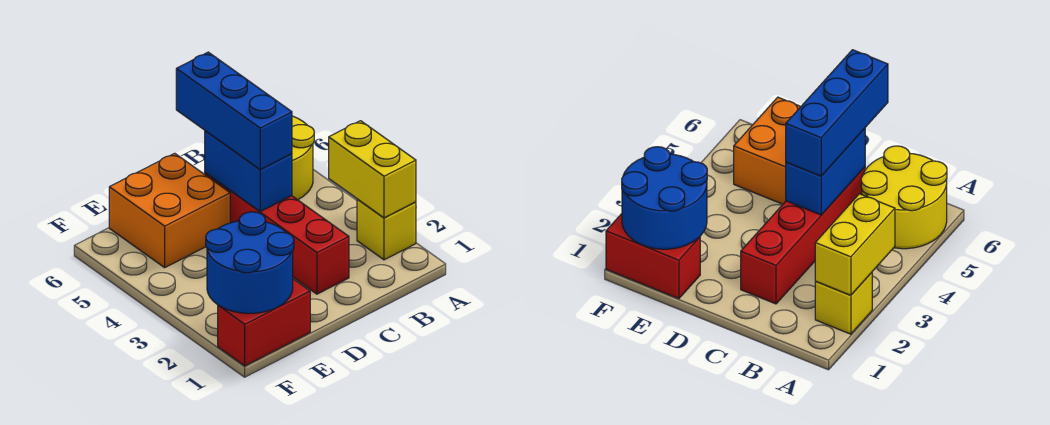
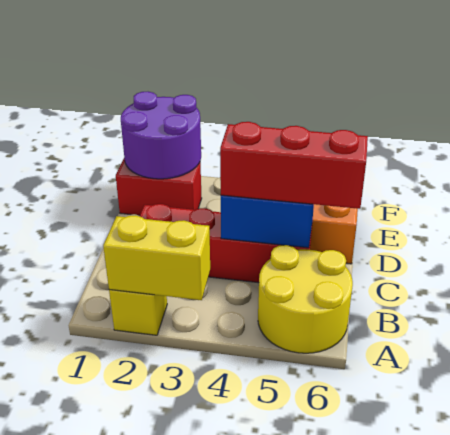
blue brick C4:C6 level 3 -> red brick C4:C6 level 3
red brick E1:F1 level 1 -> red brick E1:E2 level 1
blue round brick E1:F2 level 2 -> purple round brick E1:F2 level 2

